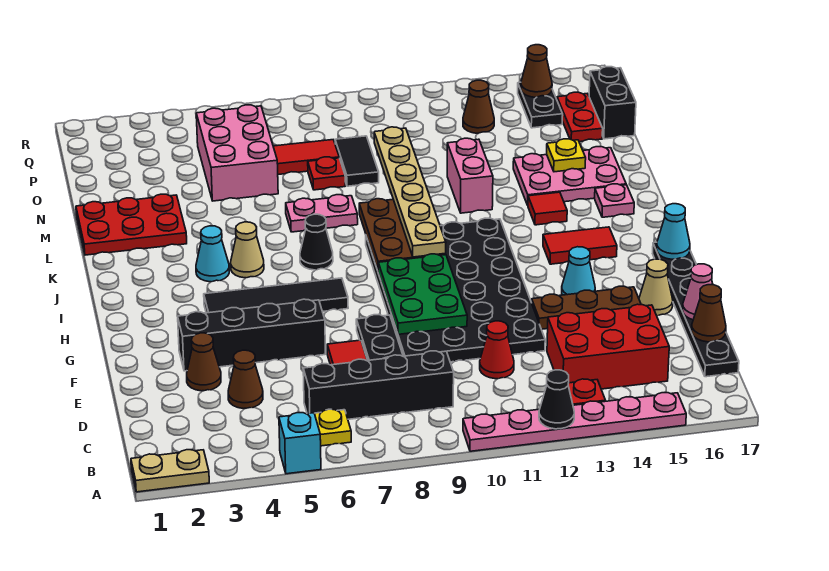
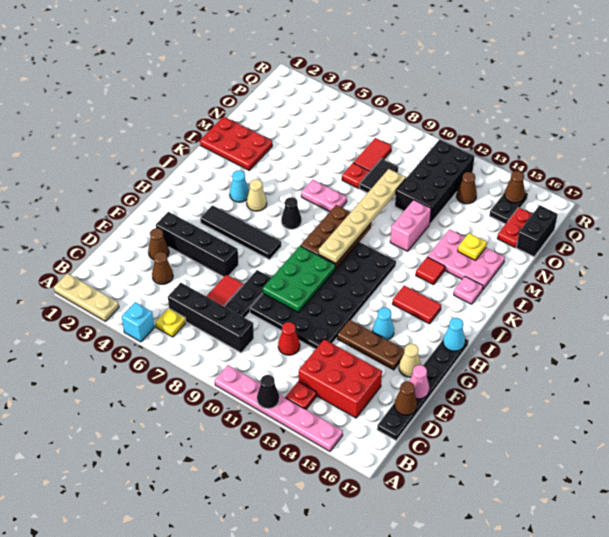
tan plate A1:A2 level 1 -> tan plate A1:A3 level 1
pink brick N5:P6 level 1 -> none
none -> black brick N11:Q12 level 1
red tile O7:O8 level 1 -> red tile O8:P8 level 1

